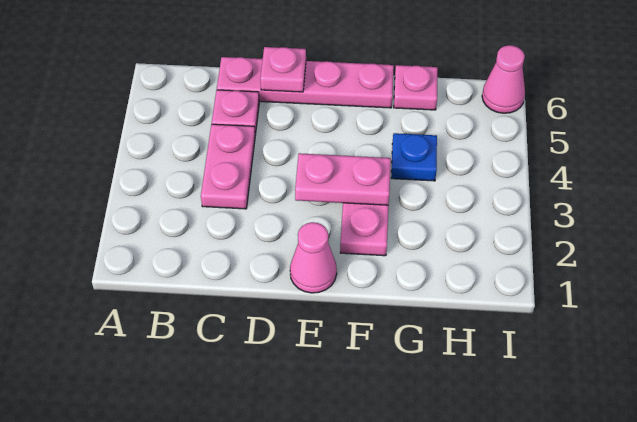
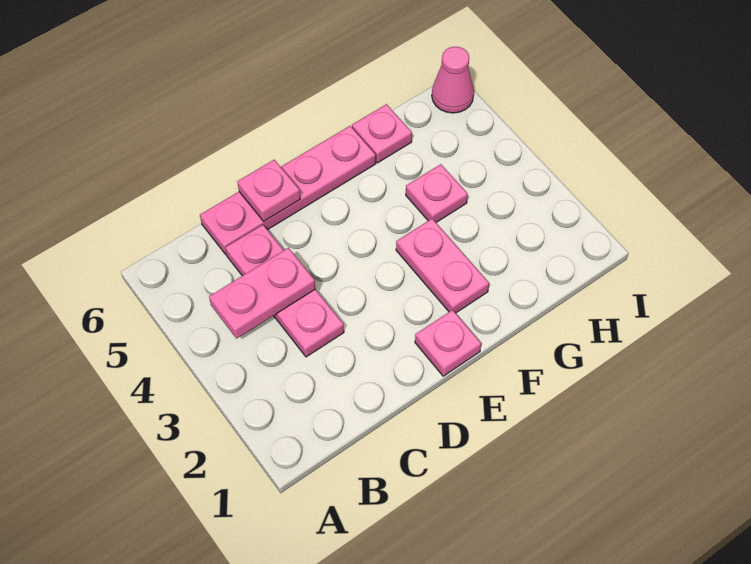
pink cone E1 level 1 -> pink plate E1 level 1
pink plate E3:F3 level 2 -> pink plate B4:C4 level 2
blue plate G4 level 1 -> pink plate G4 level 1

